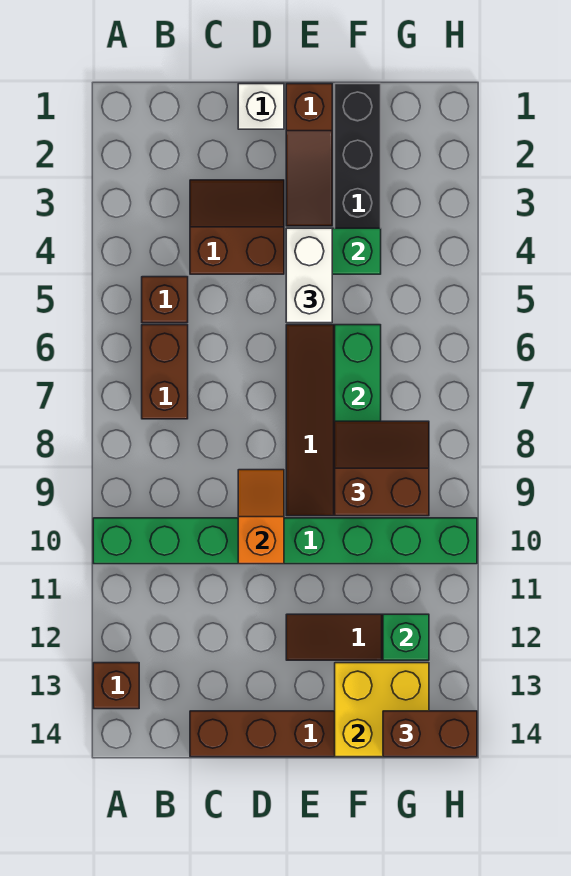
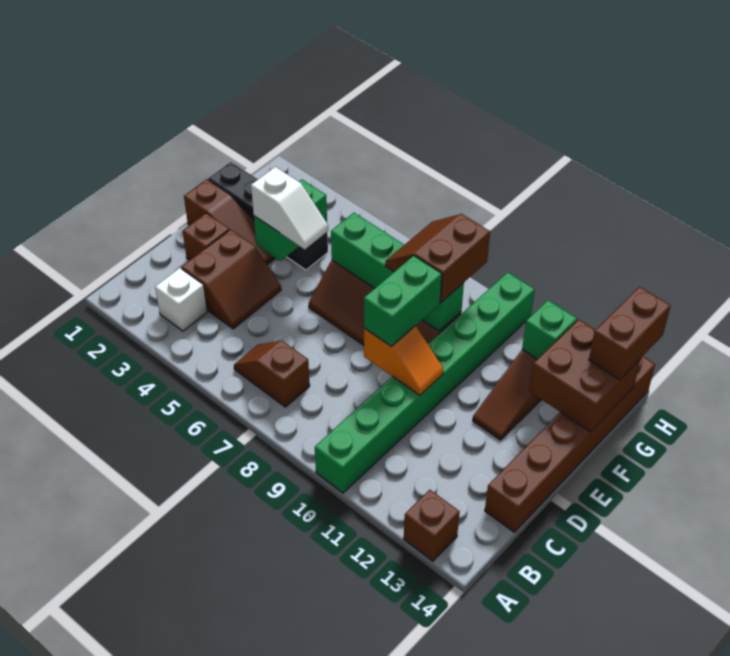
brown brick B5 level 1 -> brown brick D2 level 1
brown brick B6:B7 level 1 -> brown slope B6:B7 level 1 top 7
brown slope C3:D4 level 1 top 4 -> brown slope C3:D4 level 1 top 3
white brick D1 level 1 -> white brick B3 level 1
orange slope D9:D10 level 2 top 10 -> orange slope D9:D10 level 2 top 9
none -> green brick D9:E9 level 3
white brick E4:E5 level 3 -> white slope E4:E5 level 3 top 4
yellow brick F13:G14 level 2 -> brown brick F13:G14 level 2

